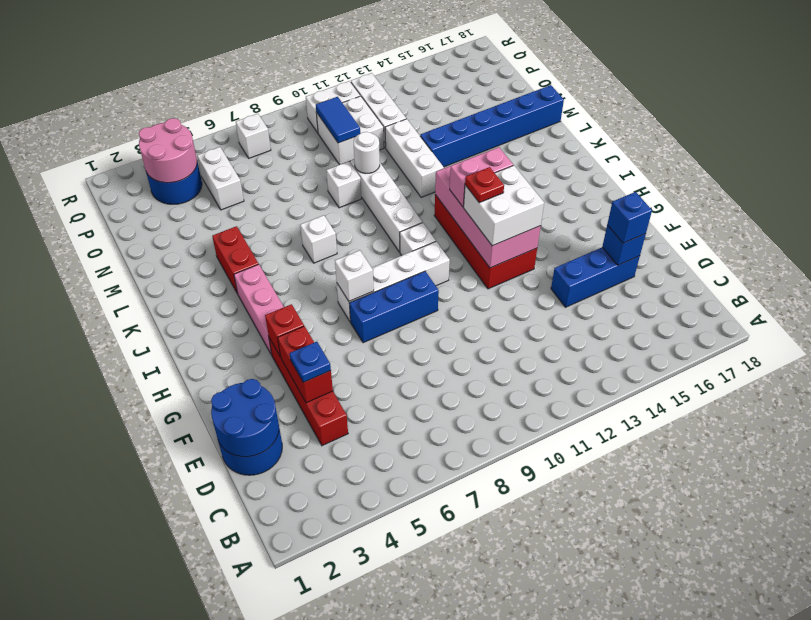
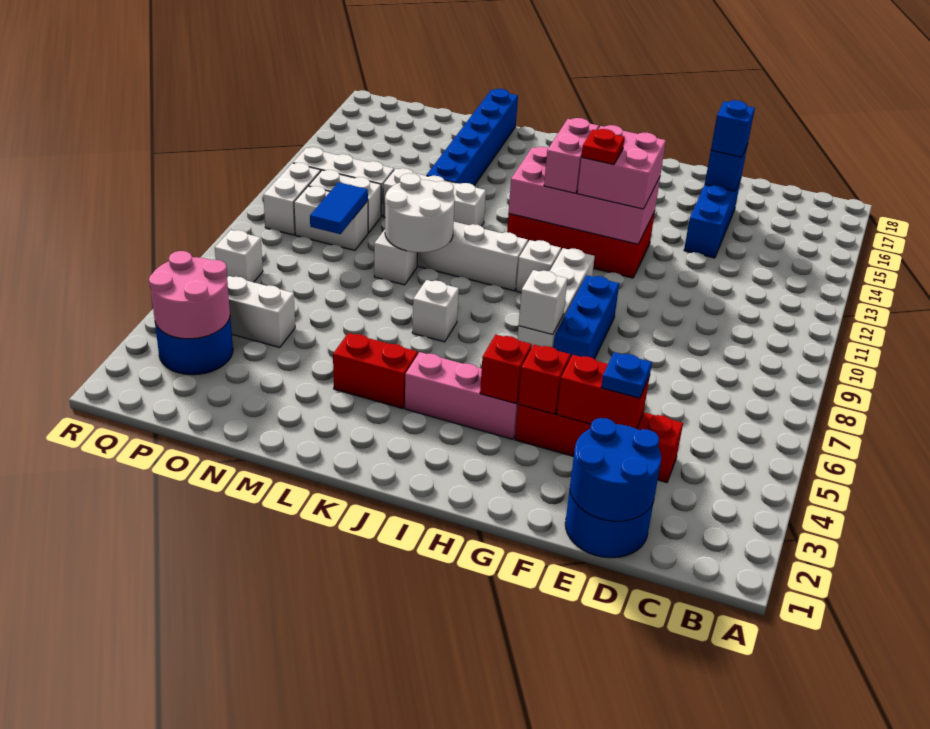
white brick G12:H13 level 3 -> pink brick G12:H13 level 3
none -> red brick H4 level 2
white round brick M10 level 2 -> white round brick L9:M10 level 2
blue tile O10:P10 level 2 -> blue tile O9:O10 level 2

